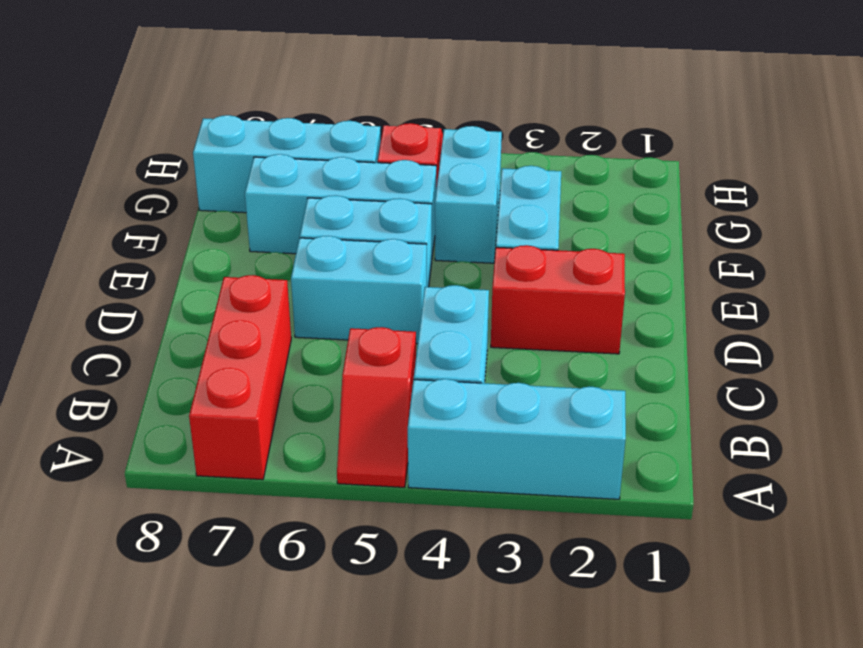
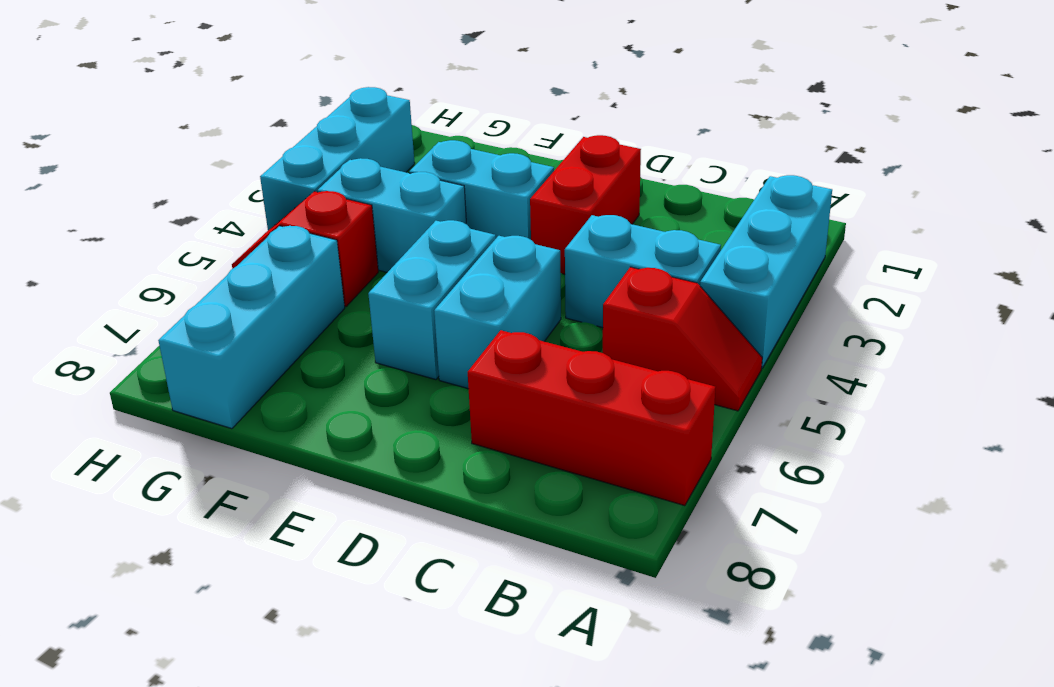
cyan brick F5:F7 level 1 -> cyan brick H2:H4 level 1

